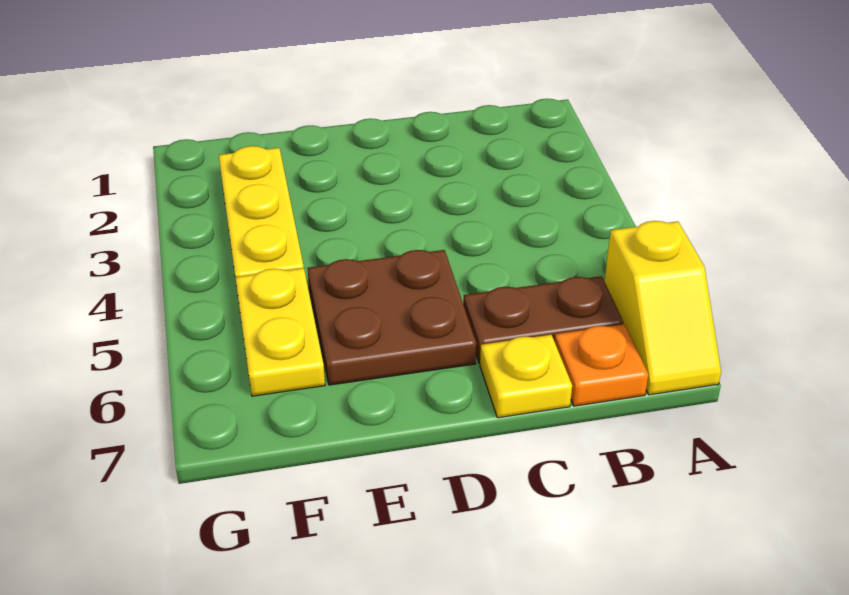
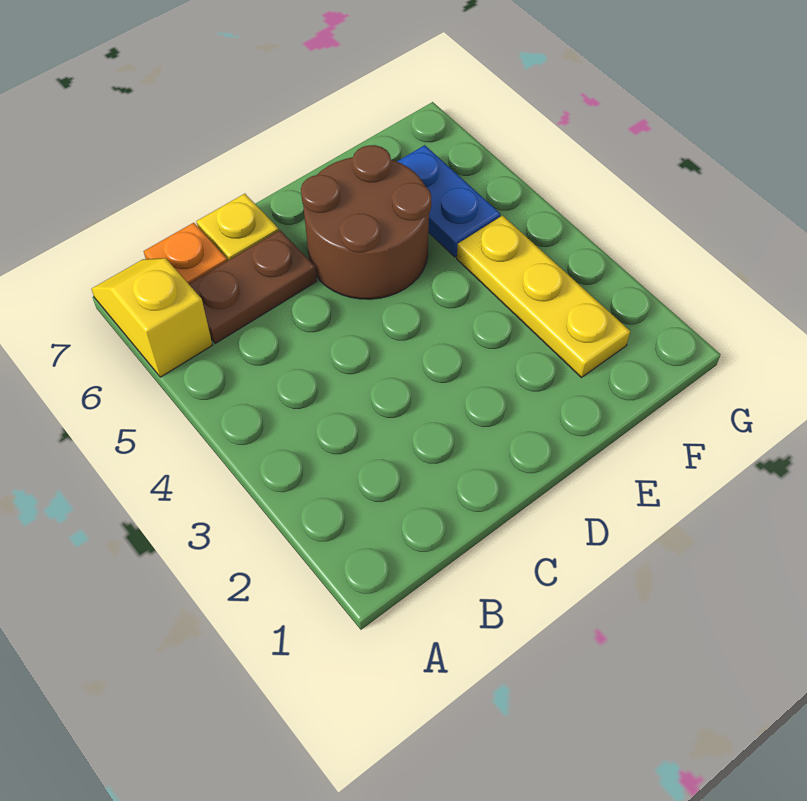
brown plate D5:E6 level 1 -> brown round brick D5:E6 level 1
yellow plate F5:F6 level 1 -> blue plate F5:F6 level 1

